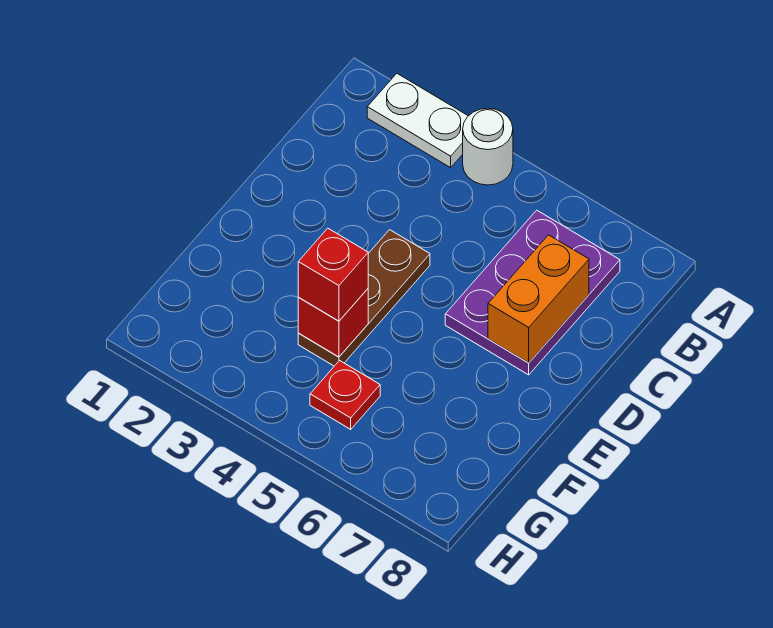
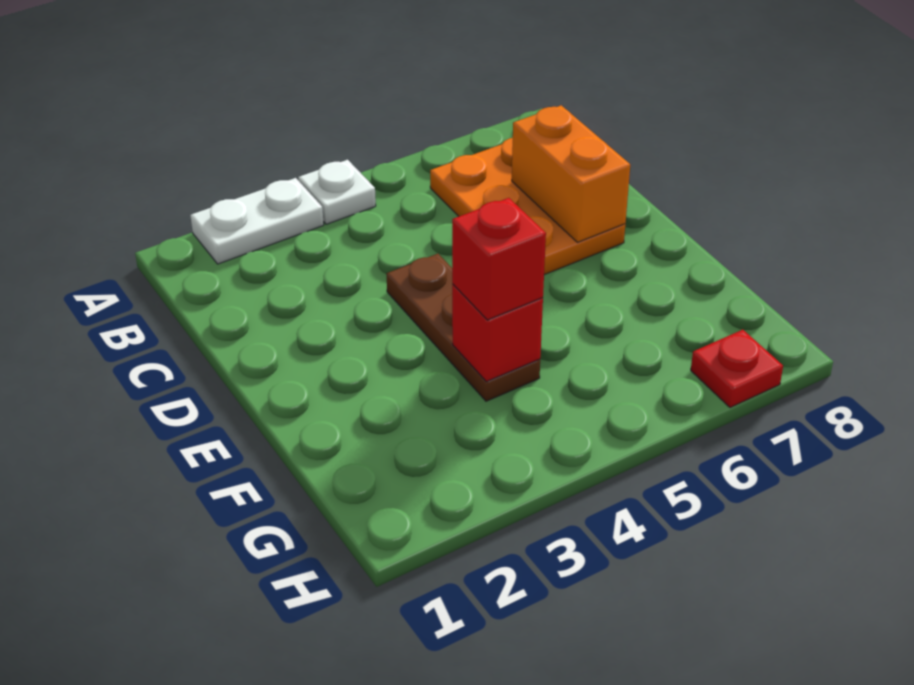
white round brick A4 level 1 -> white plate A4 level 1
purple plate B6:D7 level 1 -> orange plate B6:D7 level 1
red plate G5 level 1 -> red plate H7 level 1

